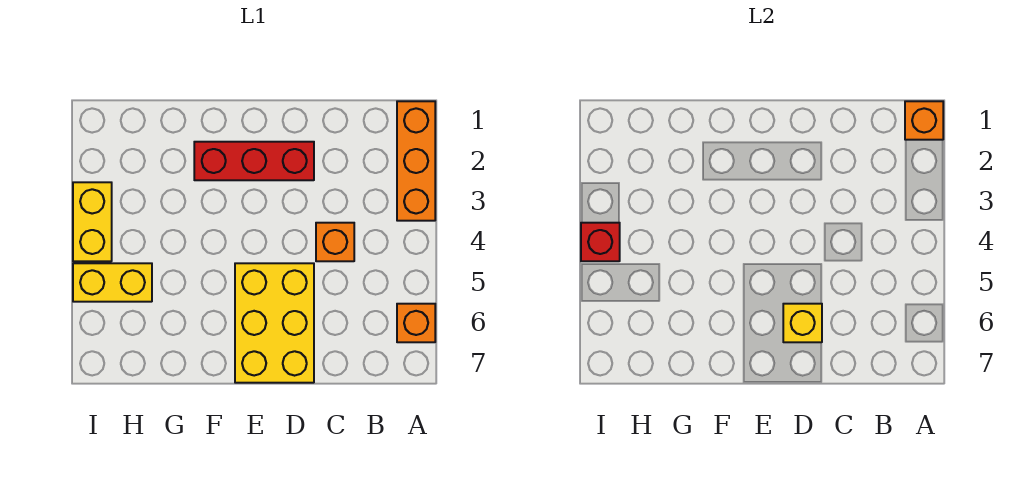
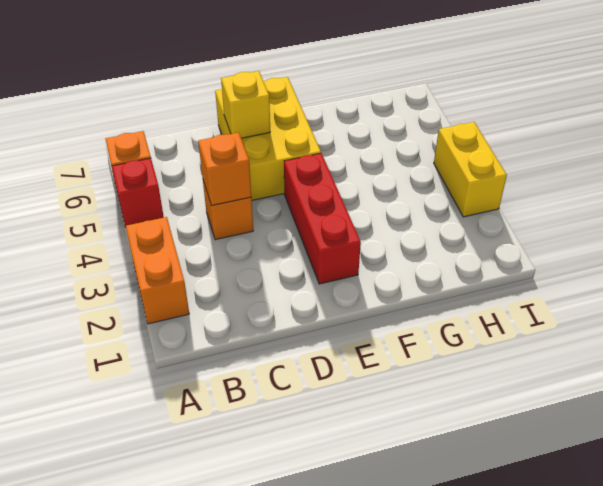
orange brick A1:A3 level 1 -> orange brick A2:A3 level 1
orange brick A1 level 2 -> orange brick C4 level 2
red brick D2:F2 level 1 -> red brick E2:E4 level 1
yellow brick H5:I5 level 1 -> none
red brick I4 level 2 -> red brick A5 level 1

